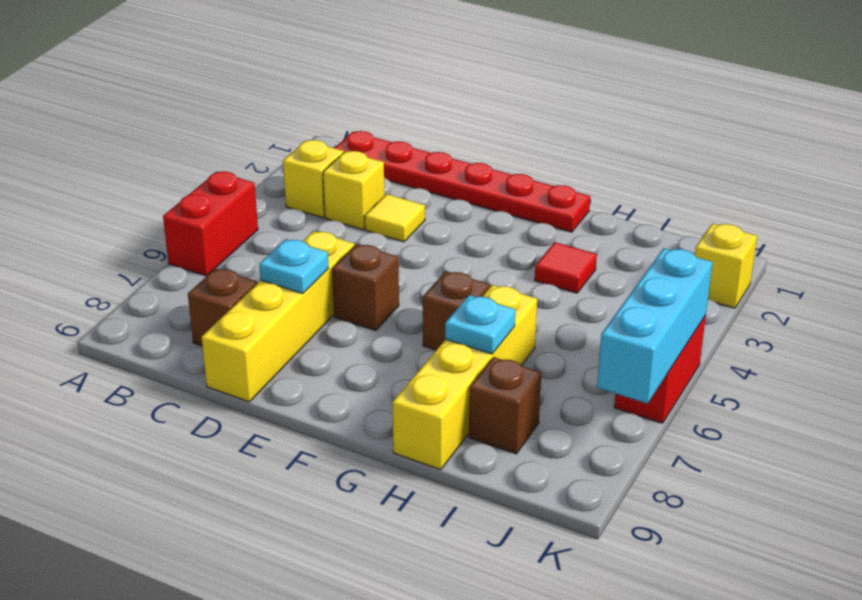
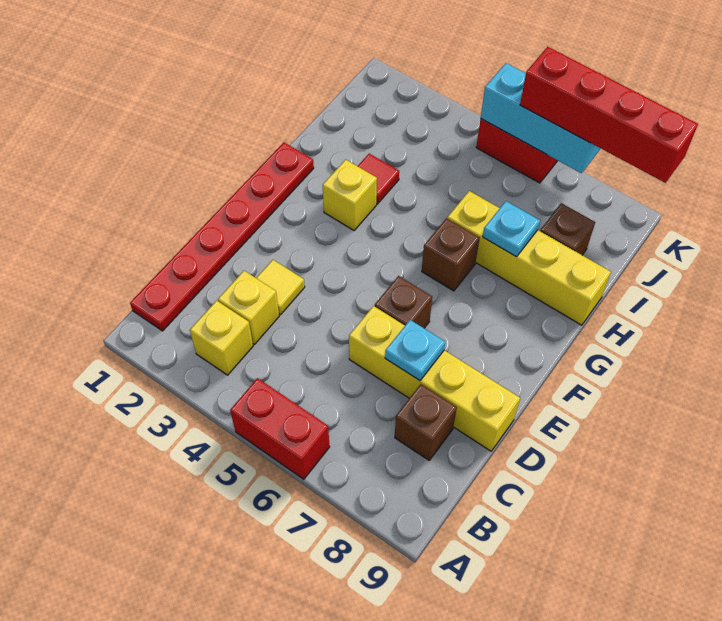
yellow brick K2 level 1 -> yellow brick G3 level 1
none -> red brick K6:K9 level 3

